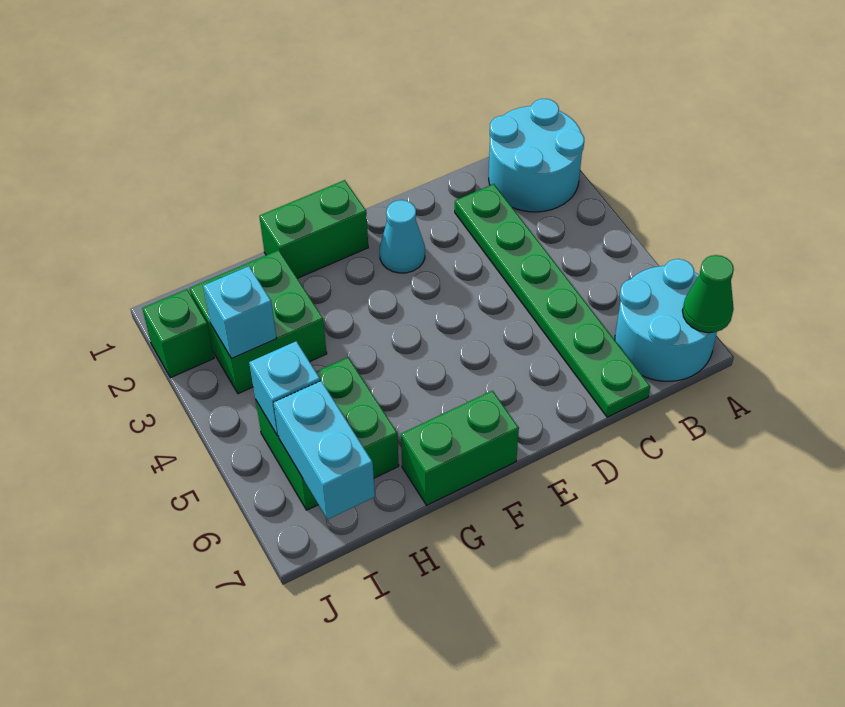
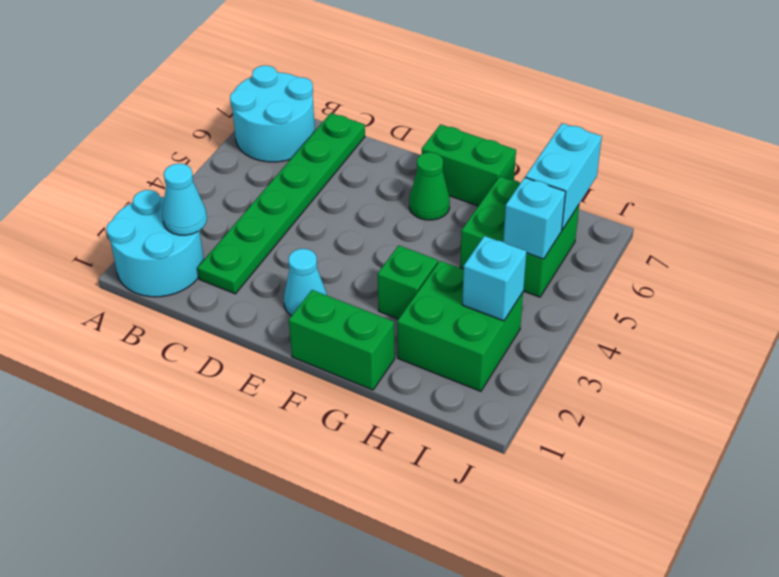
green cone A7 level 2 -> green cone F6 level 1
none -> cyan cone B2 level 2
green brick J2 level 1 -> green brick G3 level 1

